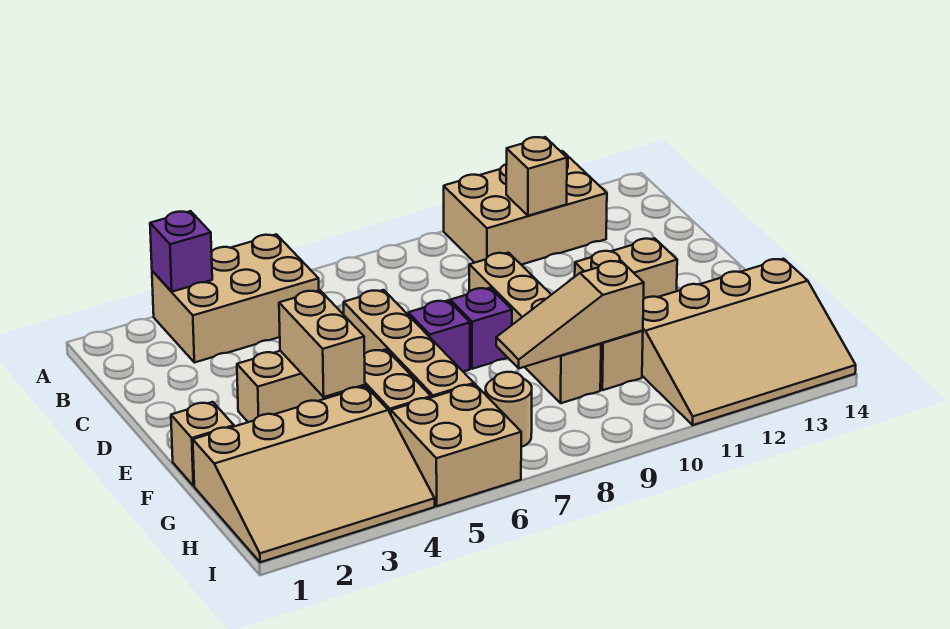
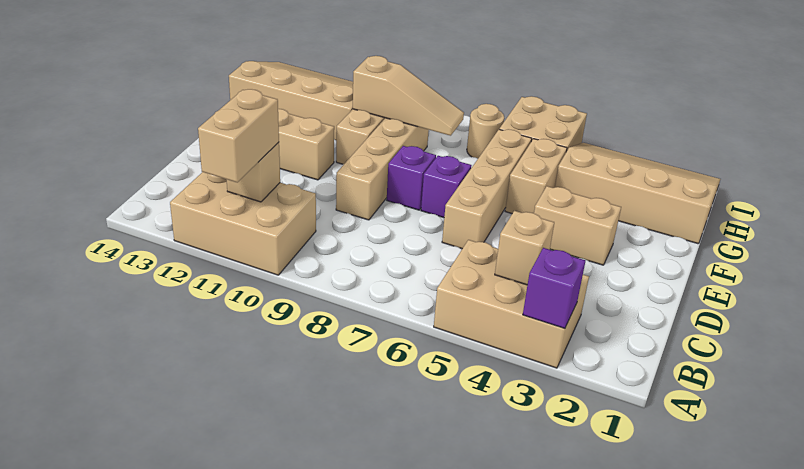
tan brick E4:F4 level 2 -> tan brick A11:B11 level 3
tan brick F1 level 1 -> tan brick B4 level 2

